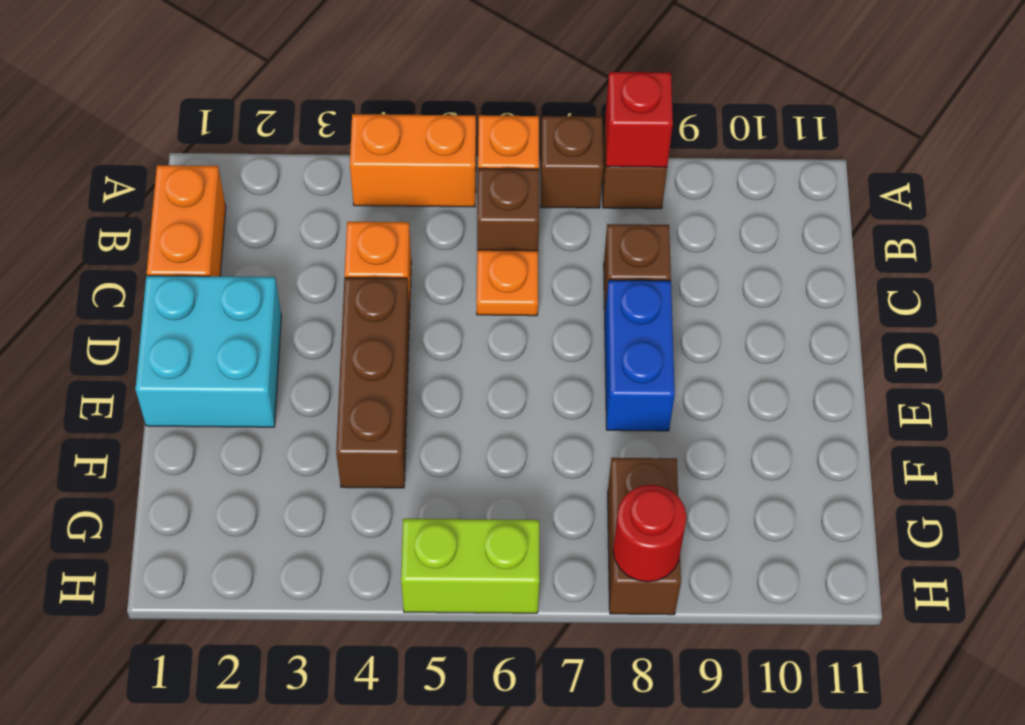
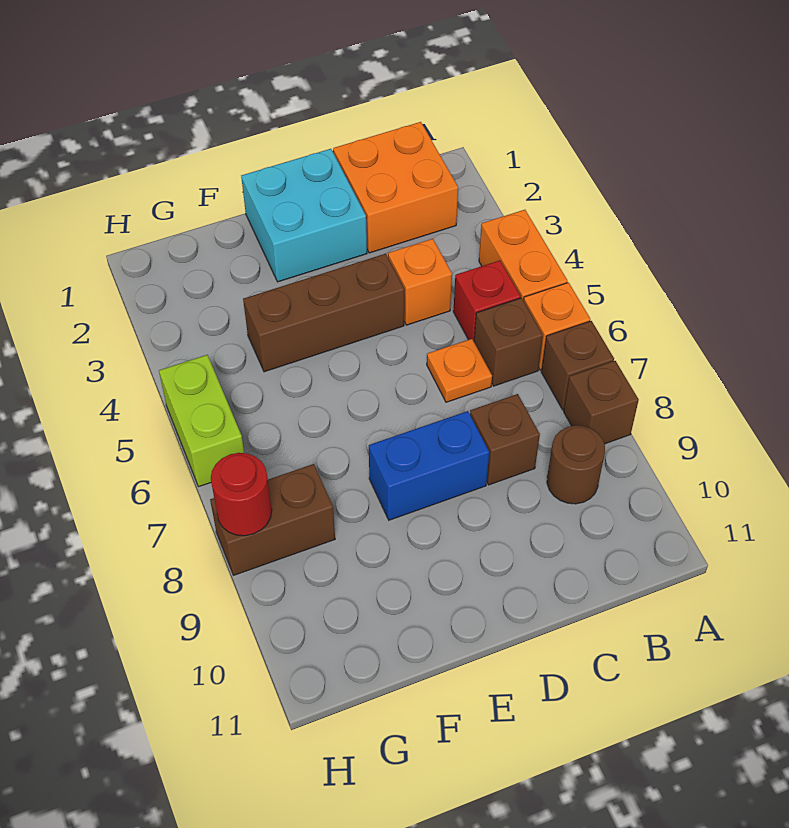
red brick A8 level 2 -> red brick B5 level 1
orange brick B1:C1 level 1 -> orange brick B1:C2 level 1
none -> brown round brick B9 level 1

